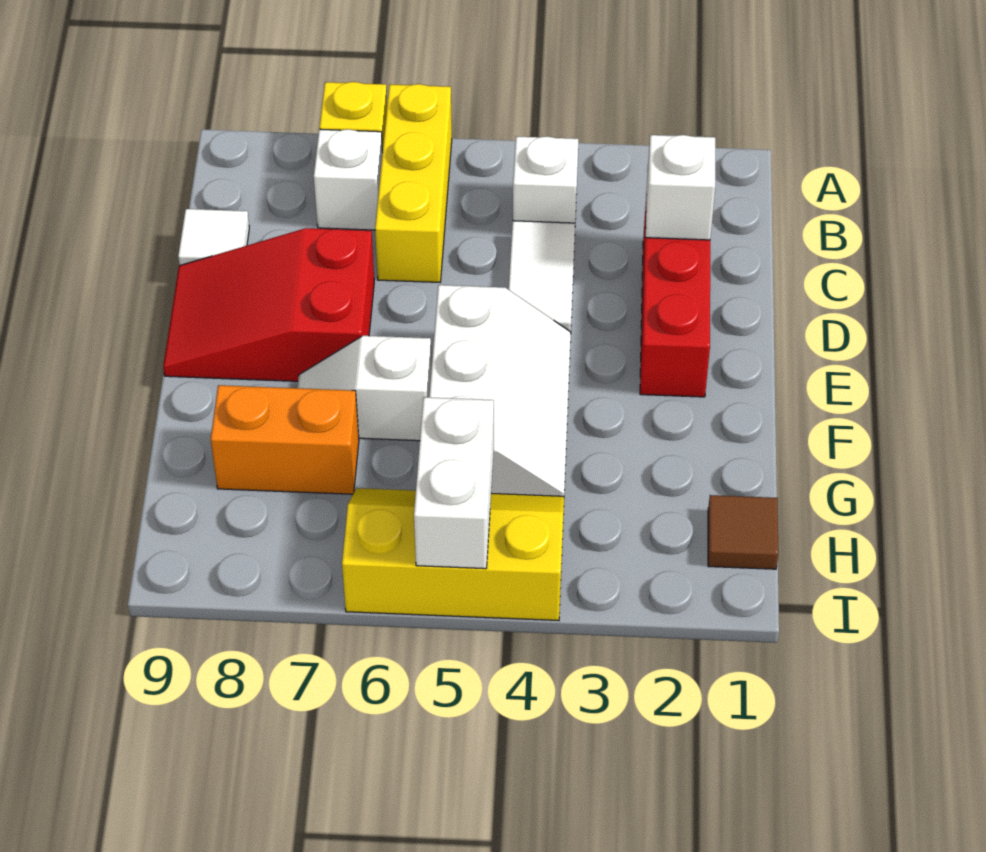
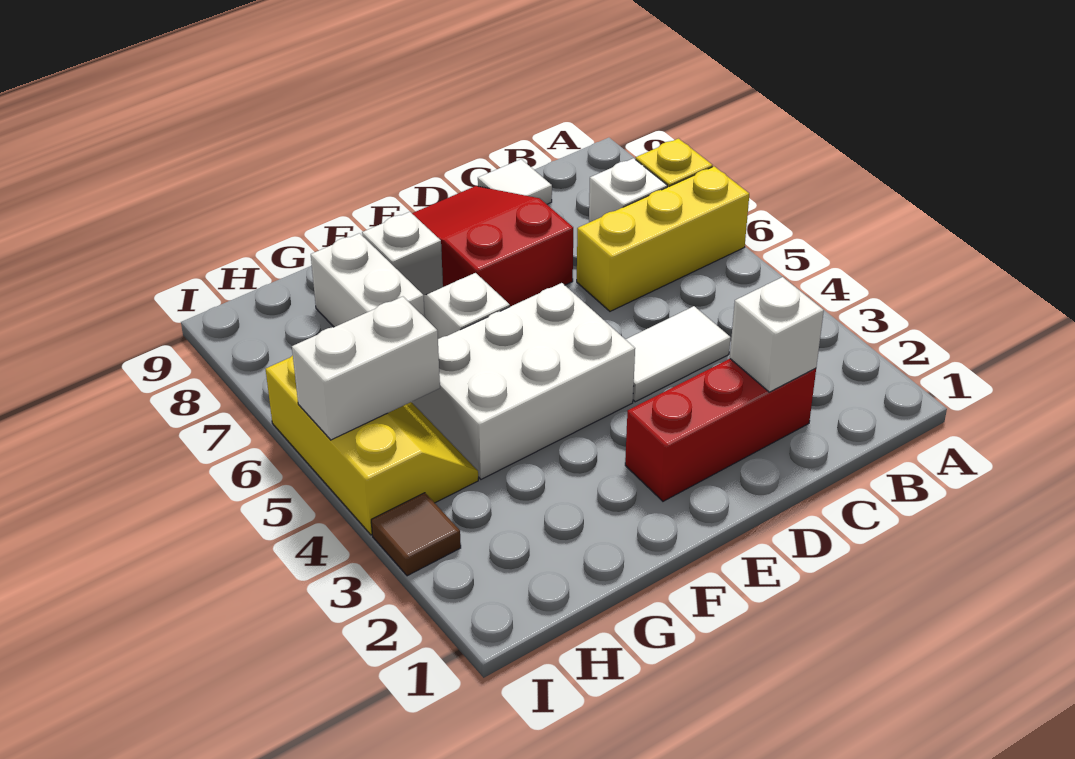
white brick B4 level 1 -> white brick F8 level 1
white slope E4:G5 level 1 top 5 -> white brick E4:G5 level 1
orange brick G7:G8 level 1 -> white brick G7:G8 level 1
brown tile H1 level 1 -> brown tile I3 level 1

